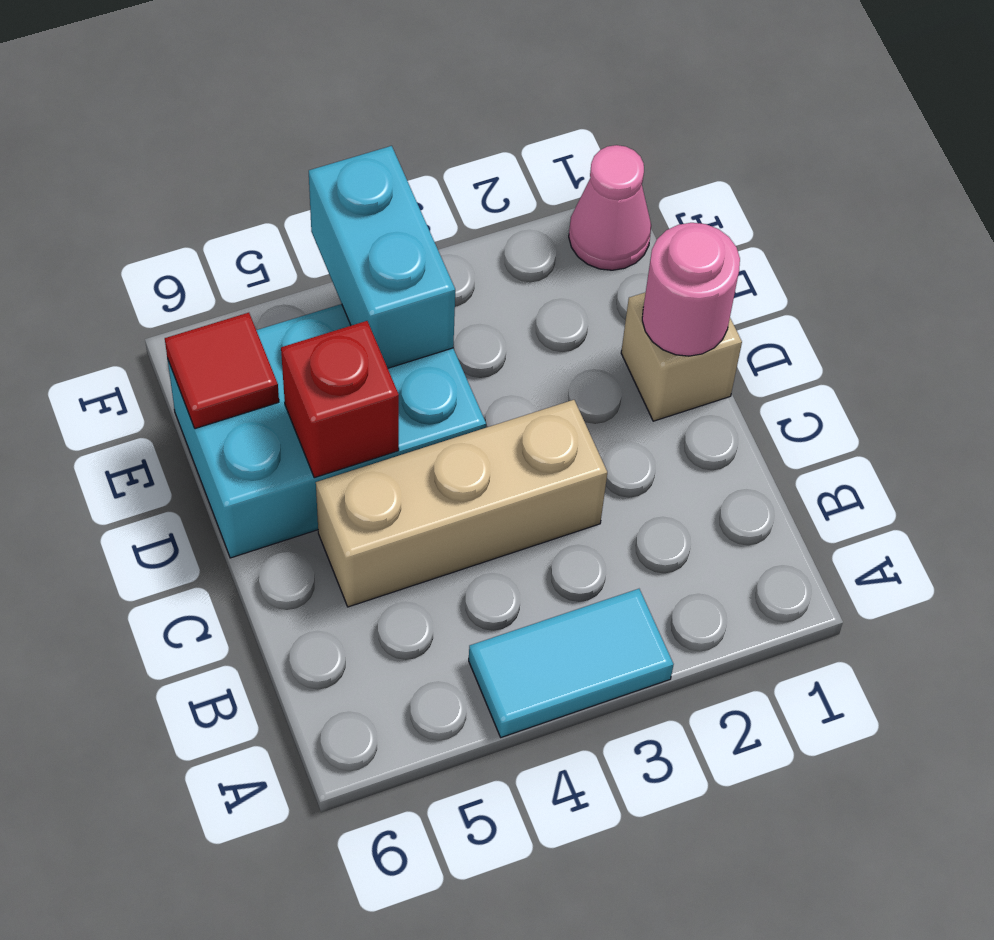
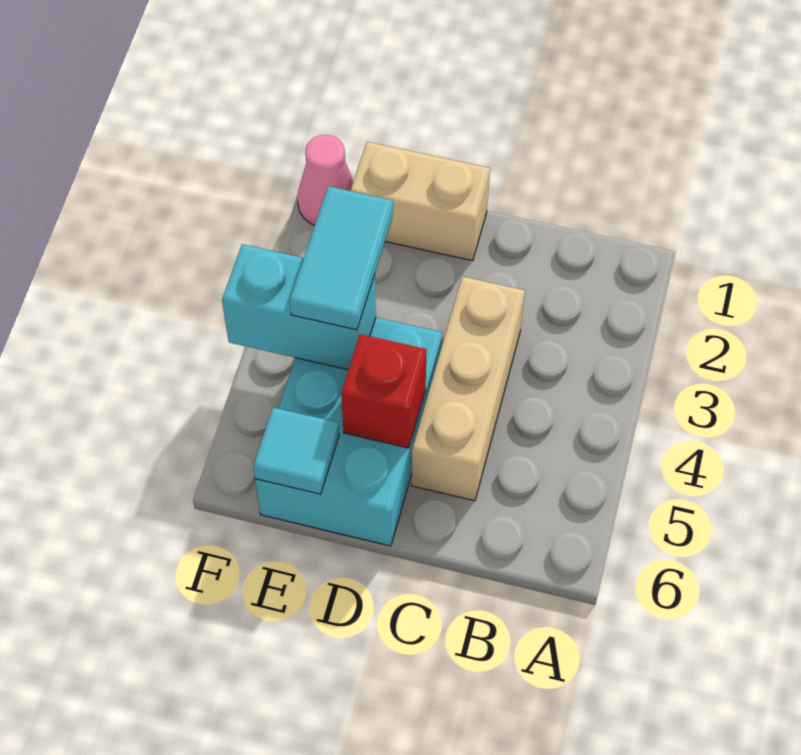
cyan tile A3:A4 level 1 -> cyan tile E3:E4 level 3
tan brick D1 level 1 -> tan brick D1:E1 level 1
pink round brick D1 level 2 -> none
red tile E6 level 2 -> cyan tile E6 level 2

